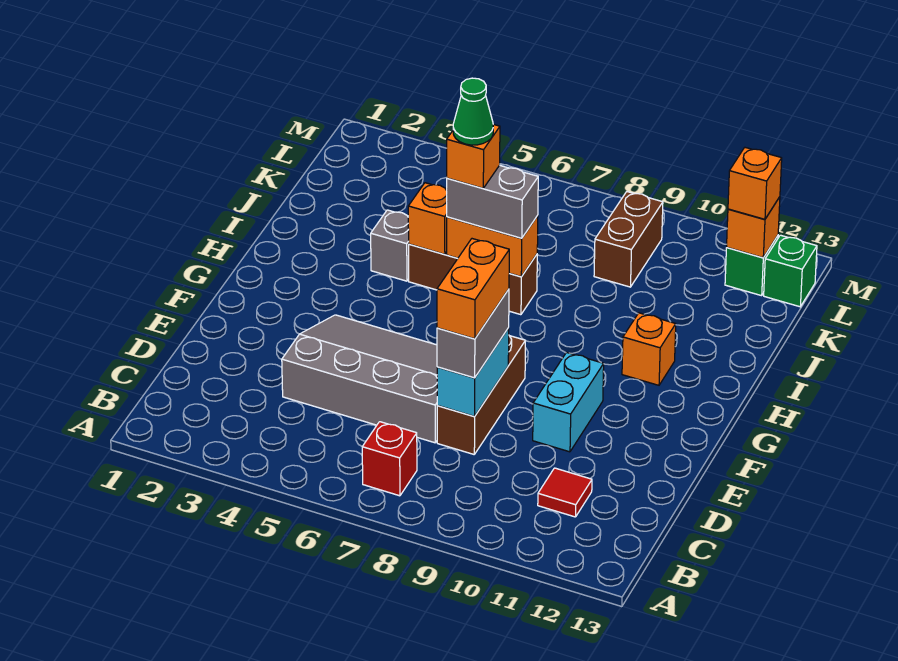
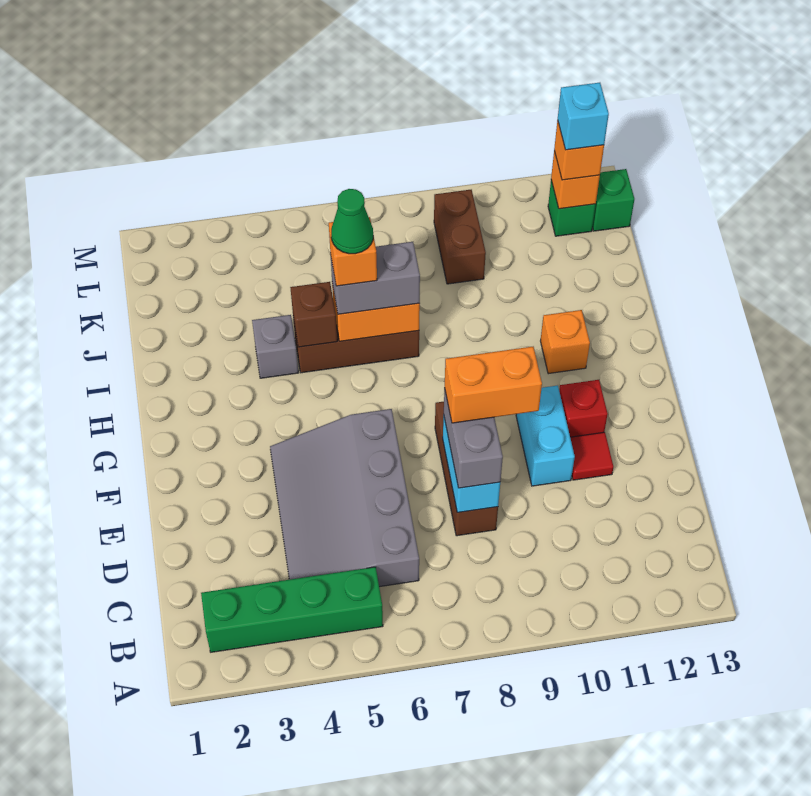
none -> green brick B2:B5 level 1
red brick B7 level 1 -> red brick F11 level 1
red tile C11 level 1 -> red tile E11 level 1
grey slope D4:F7 level 1 top D -> grey slope C4:F6 level 1 top 6
orange brick D8:E8 level 4 -> orange brick E8:E9 level 4
orange brick I5 level 2 -> brown brick I5 level 2
none -> cyan brick L12 level 4

